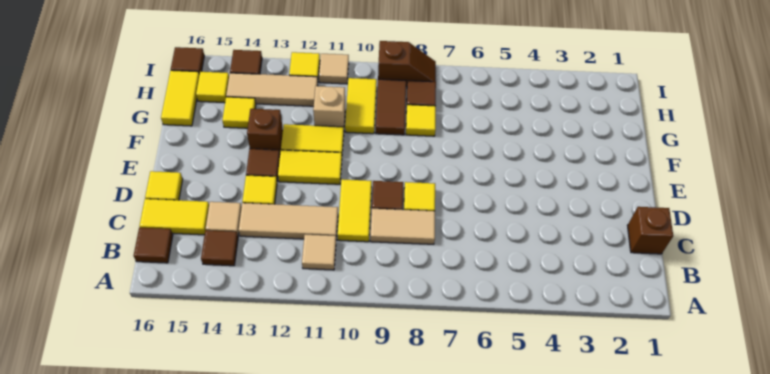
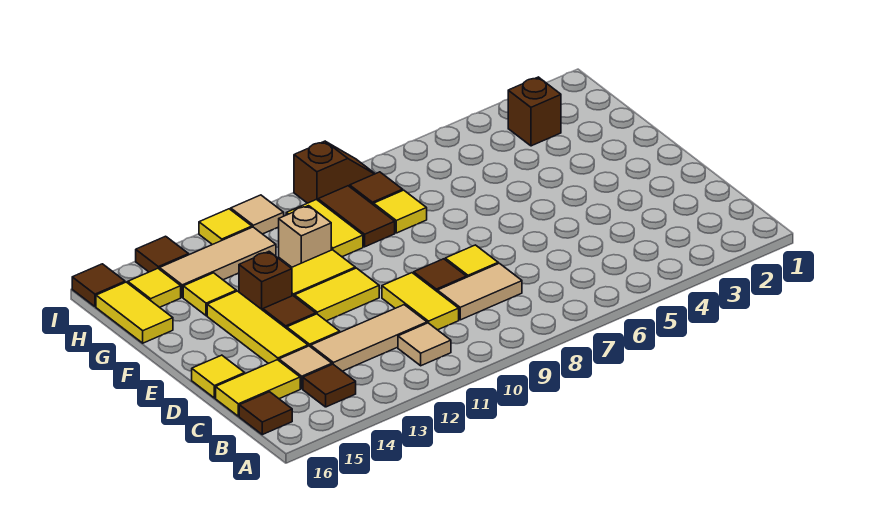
brown brick C1 level 1 -> brown brick H3 level 1
none -> yellow tile D14:F14 level 1

